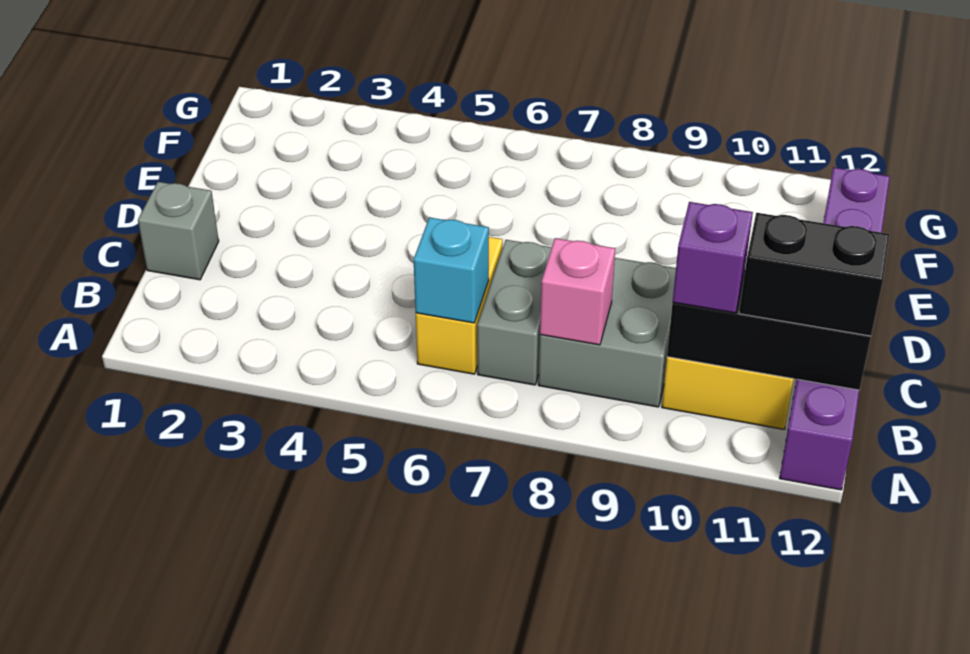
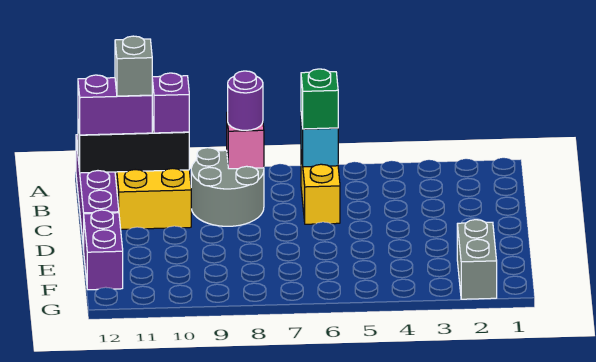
none -> green brick B6 level 3
grey brick B7:C7 level 1 -> grey brick F2:G2 level 1
grey brick B8:C9 level 1 -> grey round brick B8:C9 level 1
none -> purple round brick B8 level 3
black brick B11:B12 level 3 -> purple brick B11:B12 level 3
grey brick C1 level 1 -> grey brick B11 level 4

